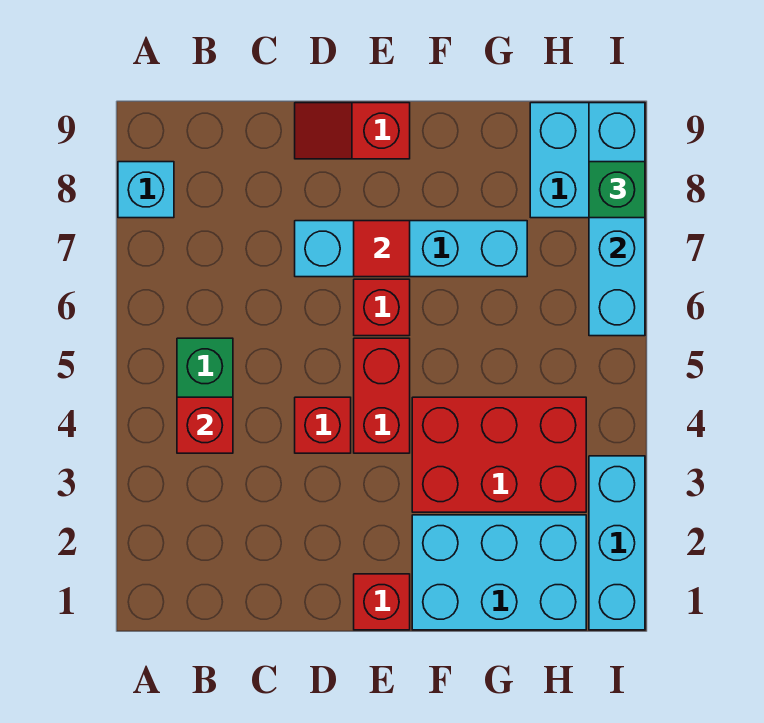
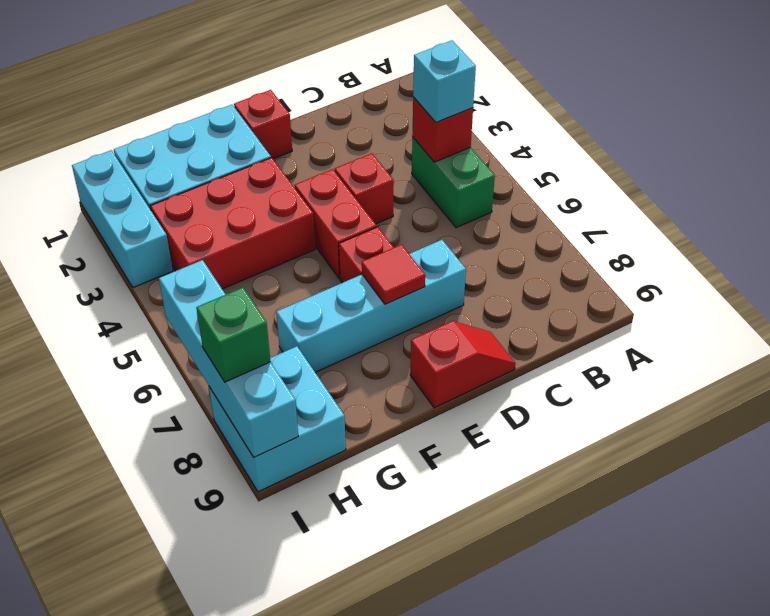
cyan brick A8 level 1 -> cyan brick B4 level 3

